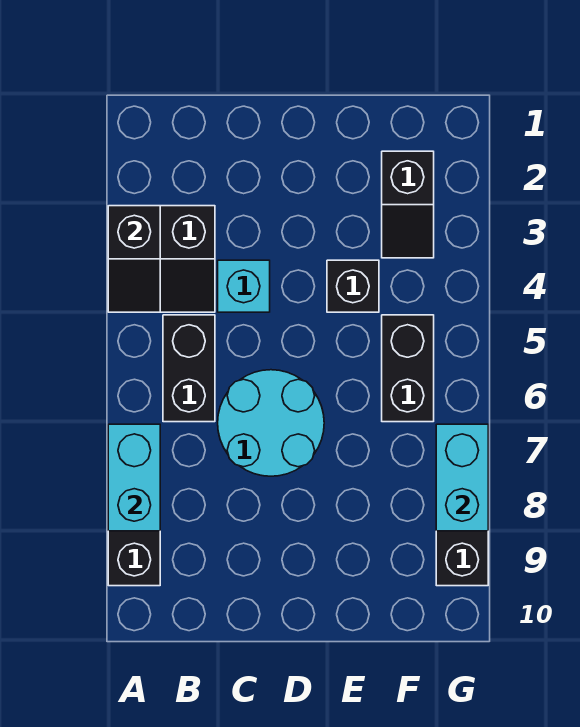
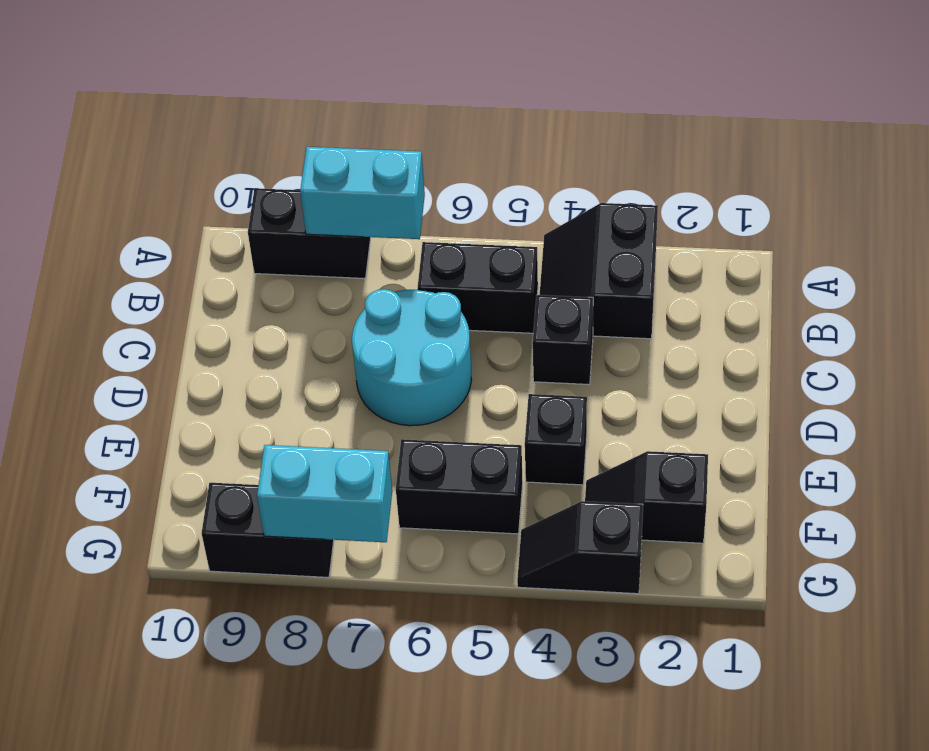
black slope A3:A4 level 2 top 3 -> black slope G3:G4 level 1 top 3
cyan brick C4 level 1 -> black brick C4 level 1

